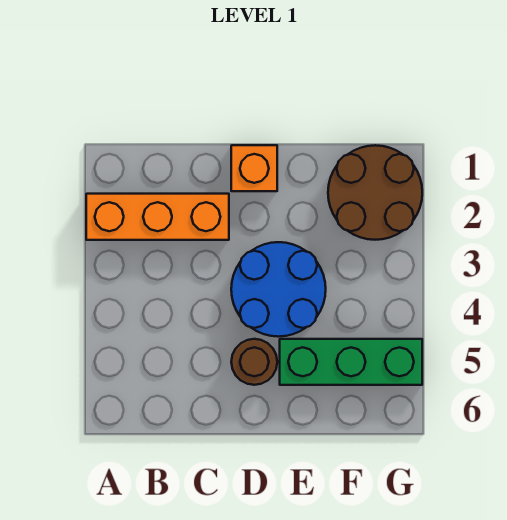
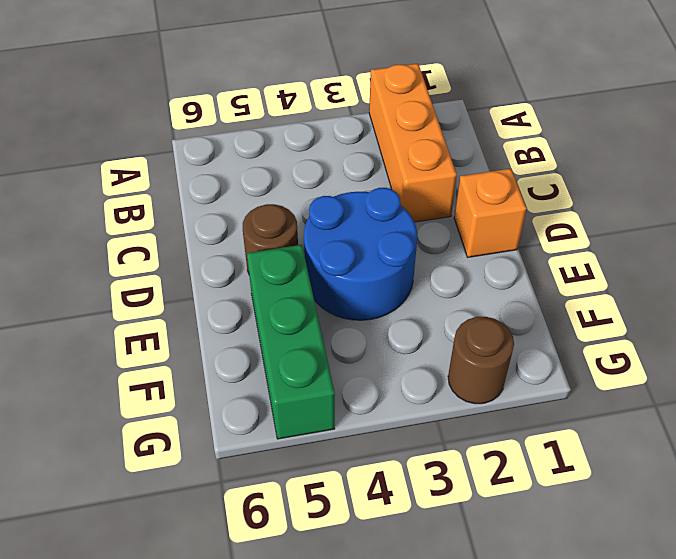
brown round brick F1:G2 level 1 -> brown round brick G2 level 1

